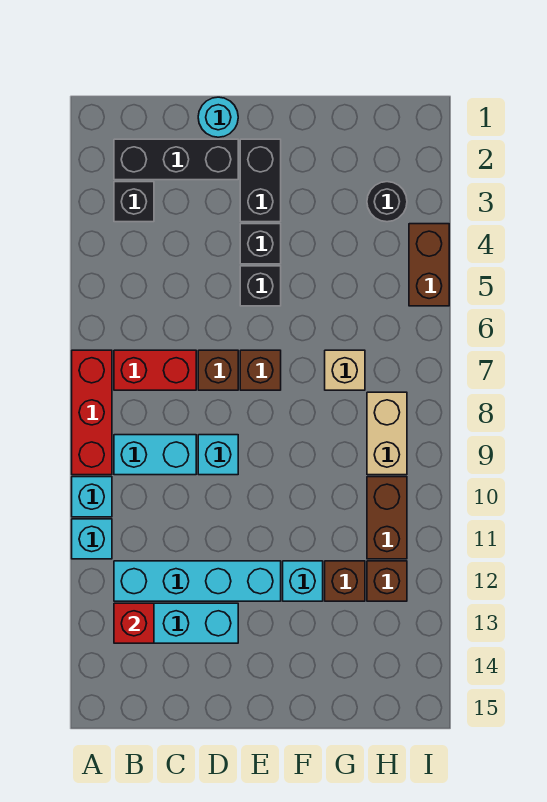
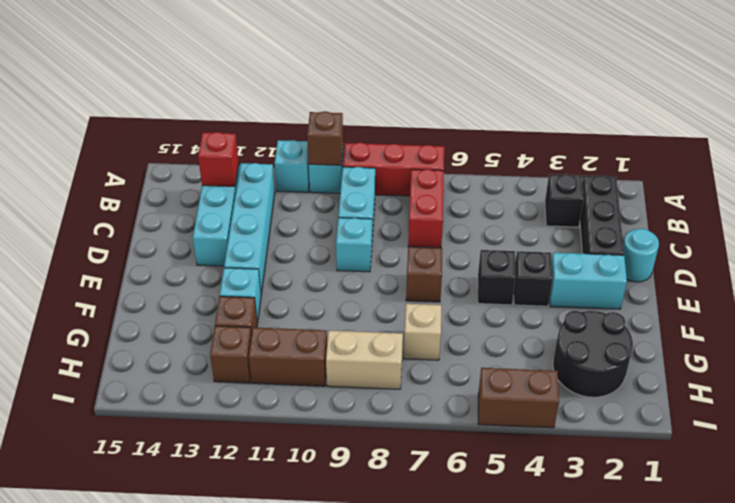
brown brick D7 level 1 -> brown brick A10 level 2
black brick E2:E3 level 1 -> cyan brick E2:E3 level 1
black round brick H3 level 1 -> black round brick G2:H3 level 1

